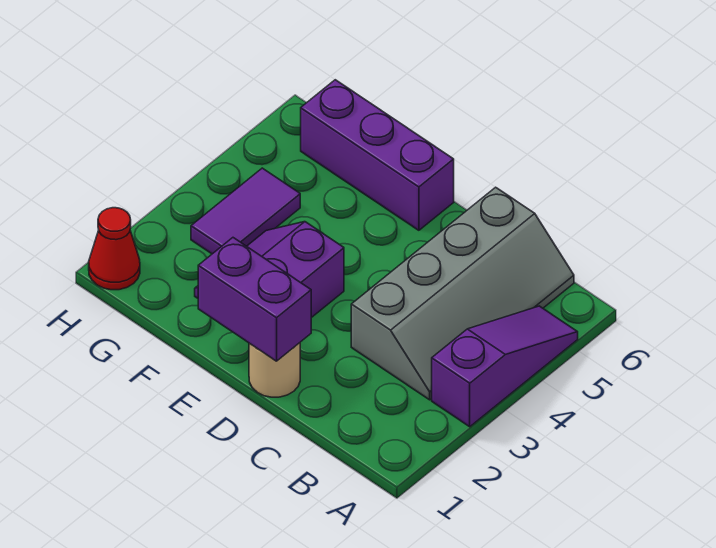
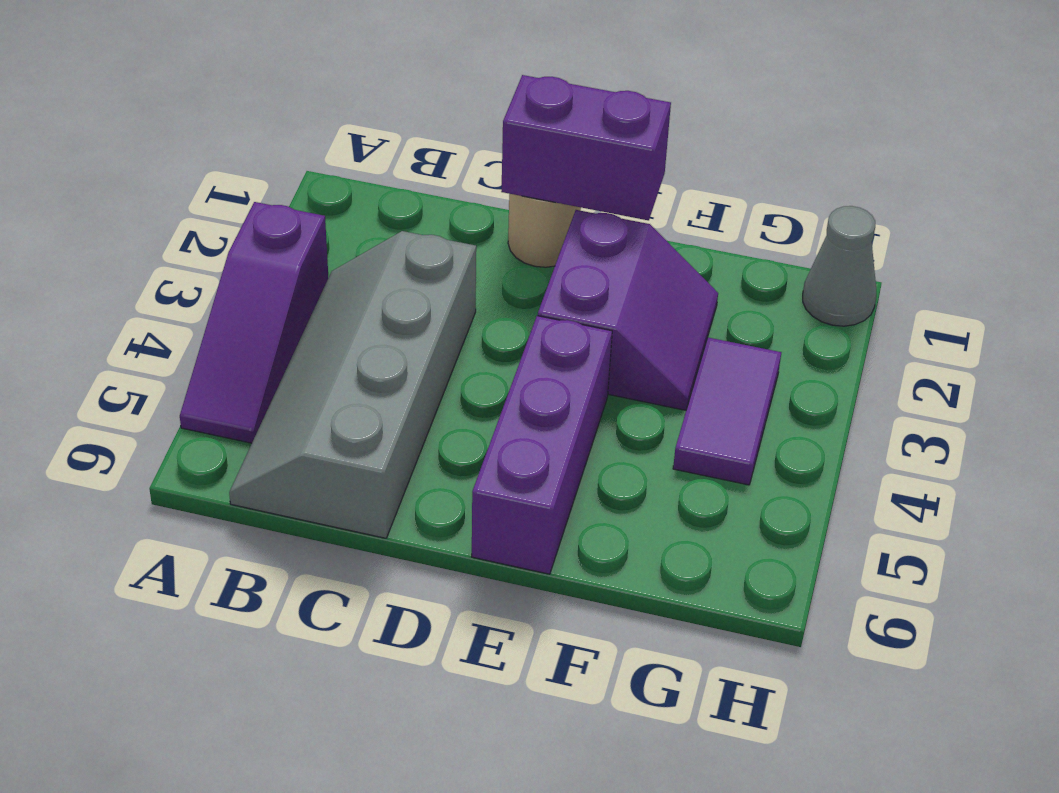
purple brick E6:G6 level 1 -> purple brick E4:E6 level 1
red cone H1 level 1 -> grey cone H1 level 1

